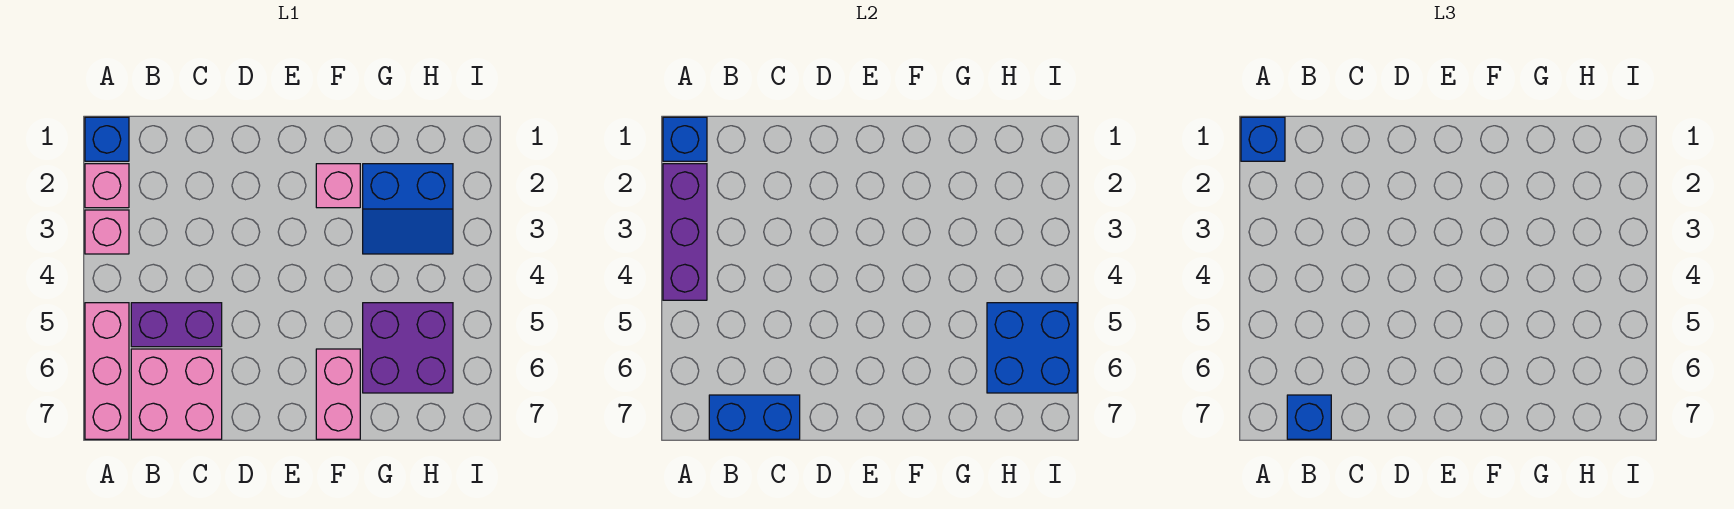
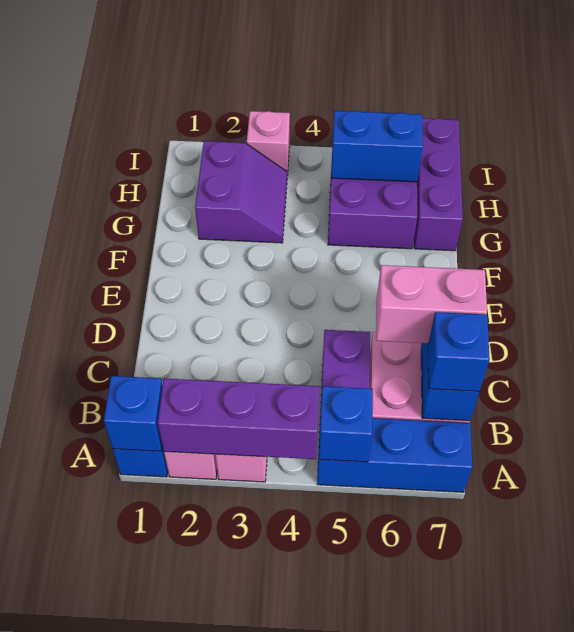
blue brick A1 level 3 -> blue brick A5 level 2
pink brick A5:A7 level 1 -> blue brick A5:A7 level 1
pink brick F2 level 1 -> pink brick I3 level 1
pink brick F6:F7 level 1 -> pink brick C6:C7 level 3
blue slope G2:H3 level 1 top 2 -> purple slope G2:H3 level 1 top 2
none -> purple brick G7:I7 level 1
blue brick H5:I6 level 2 -> blue brick H5:H6 level 2

